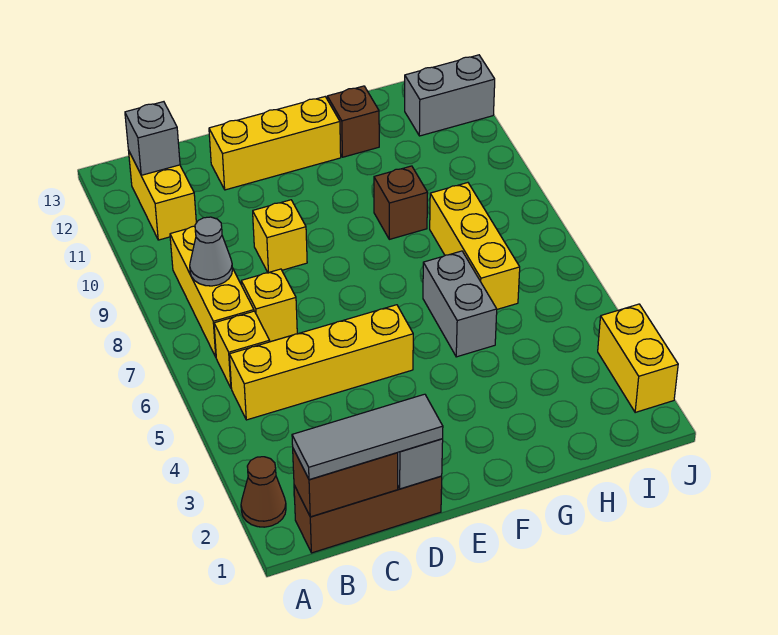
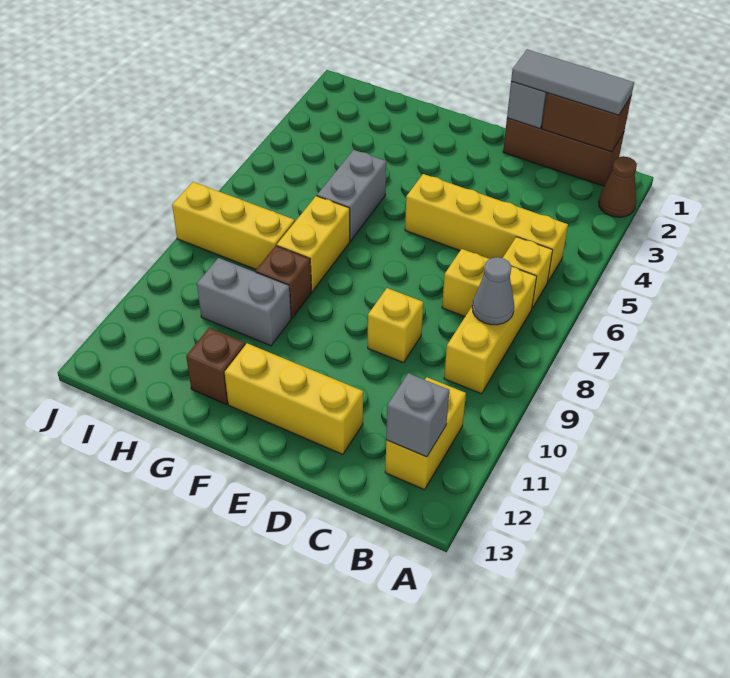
yellow brick H6:H8 level 1 -> yellow brick H8:J8 level 1
grey brick I12:J12 level 1 -> grey brick G10:H10 level 1
yellow brick J2:J3 level 1 -> yellow brick G7:G8 level 1

